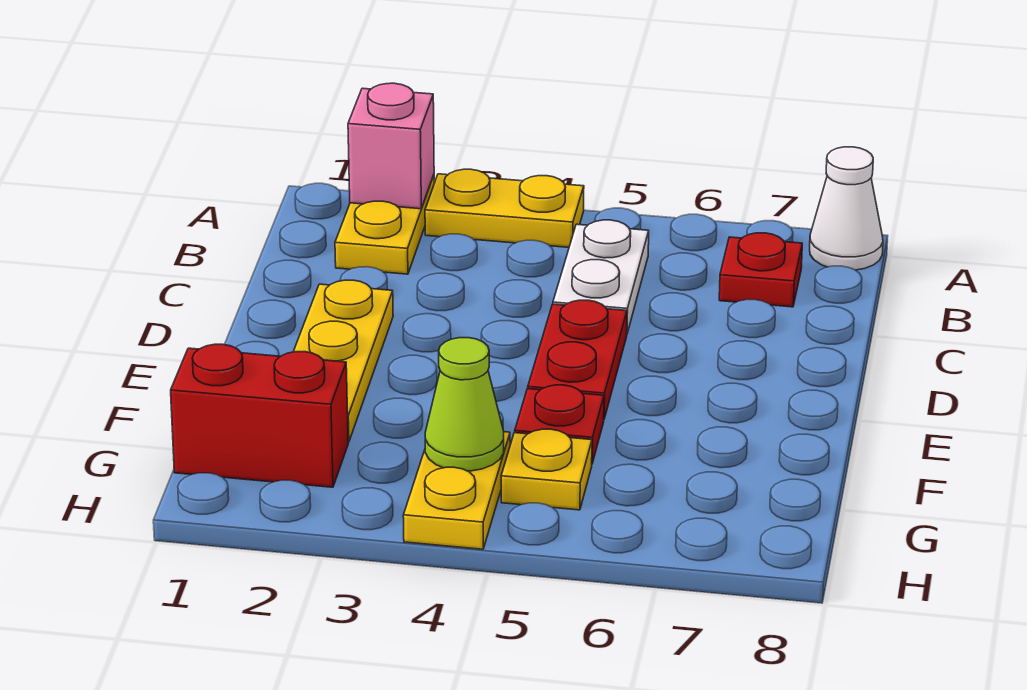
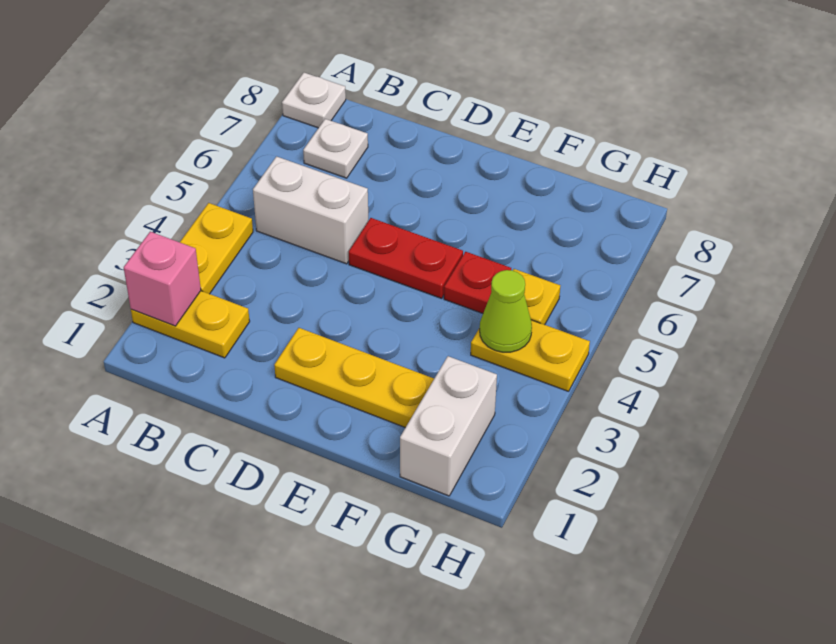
white cone A8 level 1 -> white plate A8 level 1
white plate B5:C5 level 1 -> white brick B5:C5 level 1
red plate B7 level 1 -> white plate B7 level 1
red brick G1:G2 level 1 -> white brick G1:G2 level 1

